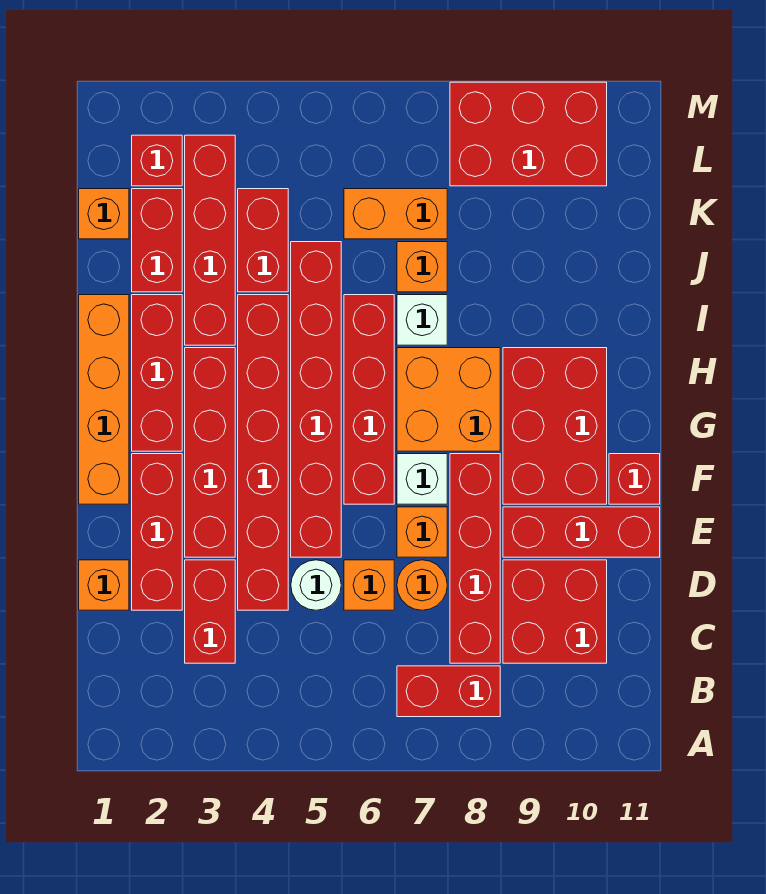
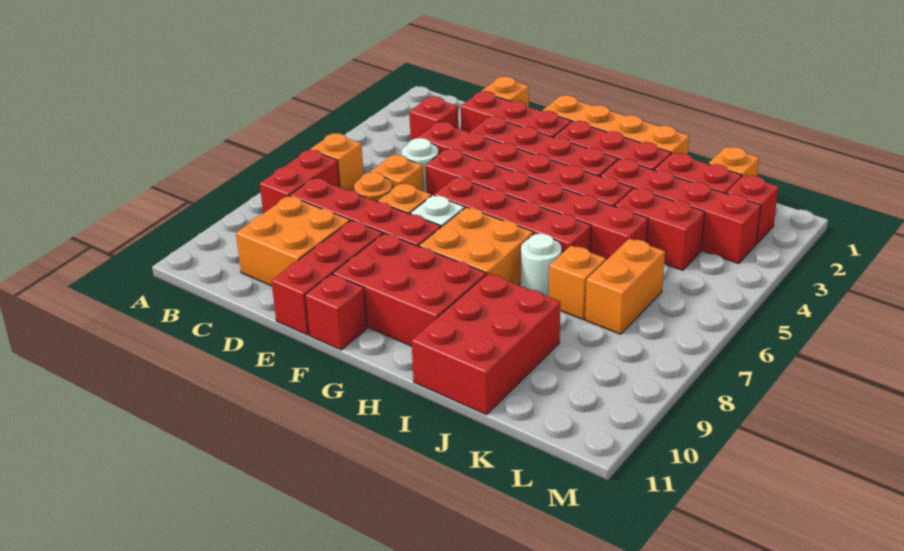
none -> orange brick B6 level 1
red brick C3:D3 level 1 -> red brick C3 level 1
red brick C9:D10 level 1 -> orange brick C9:D10 level 1
white brick I7 level 1 -> white round brick I7 level 1
red brick L8:M10 level 1 -> red brick I9:J11 level 1

